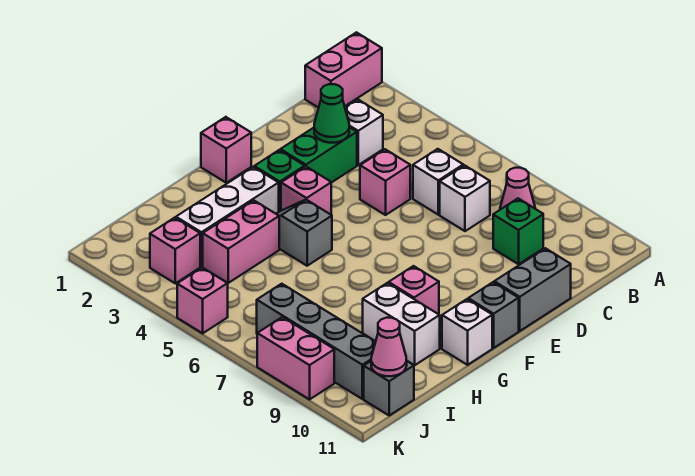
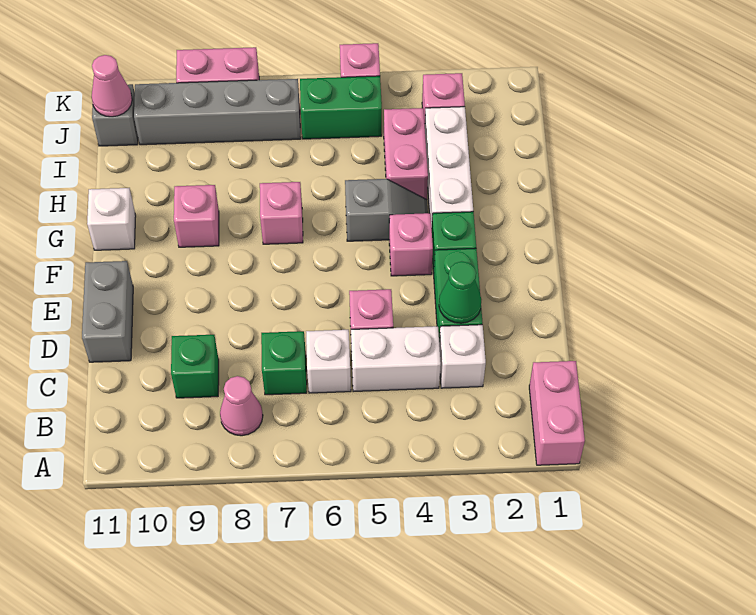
white brick C7 level 1 -> green brick C7 level 1
pink brick F1 level 1 -> pink brick G7 level 1
grey brick F11 level 1 -> none
white brick H9:H10 level 1 -> white brick C4:C5 level 1
none -> green brick J5:J6 level 1

